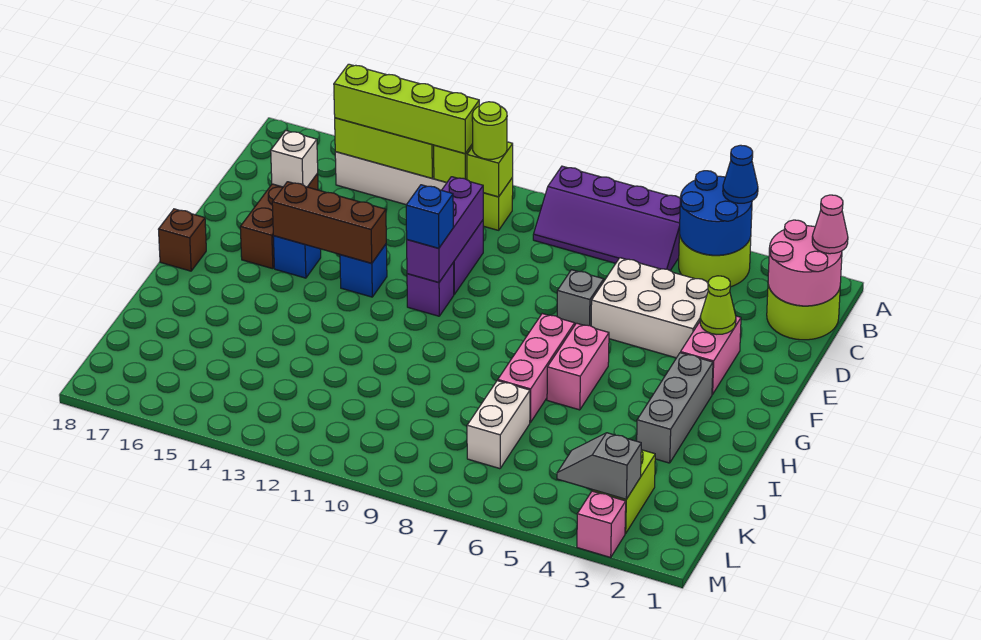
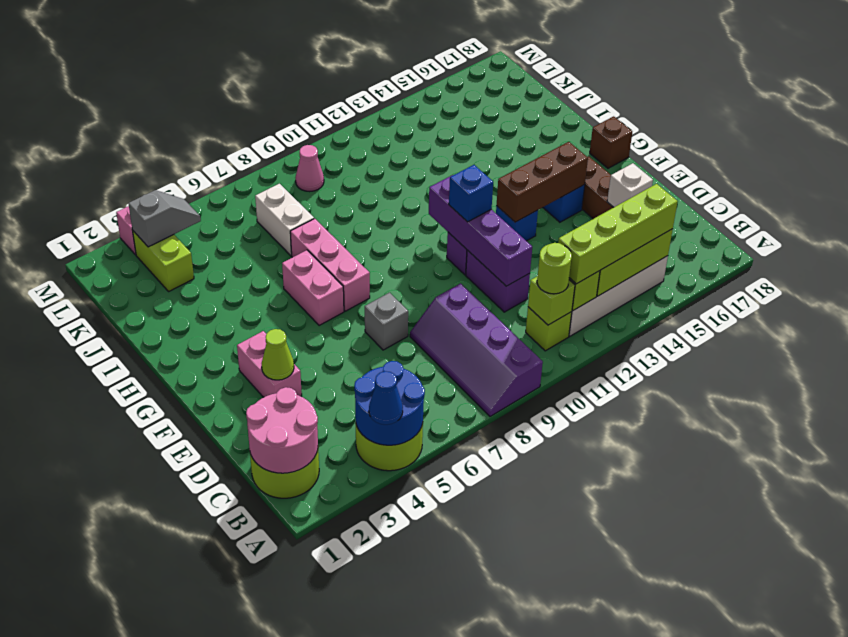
purple slope A6:B9 level 1 top A -> purple slope A8:D9 level 1 top 9
pink cone B1 level 3 -> pink cone L9 level 1
white brick D4:E6 level 1 -> none
purple brick D11:F11 level 2 -> purple brick D11:G11 level 2
grey brick G3:I3 level 1 -> none

